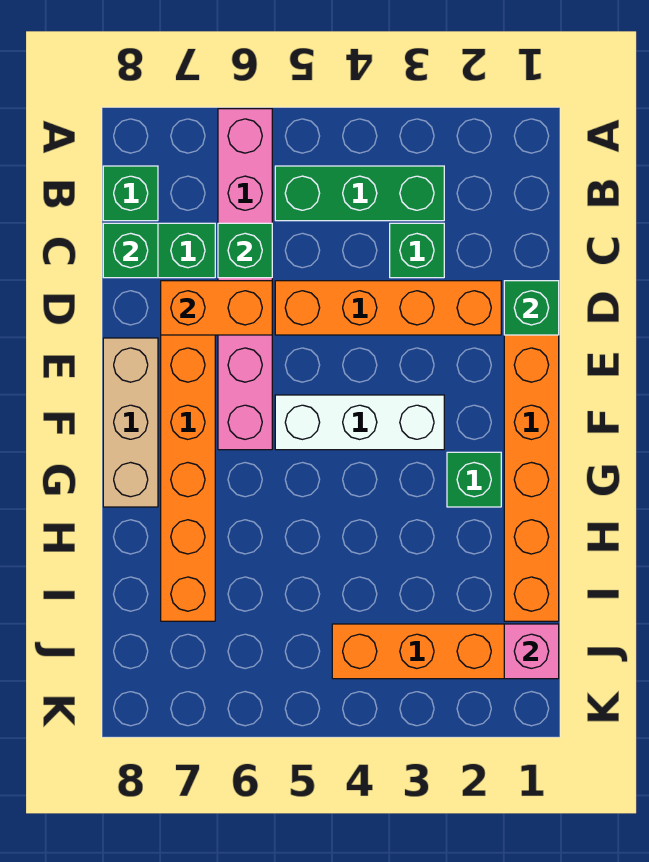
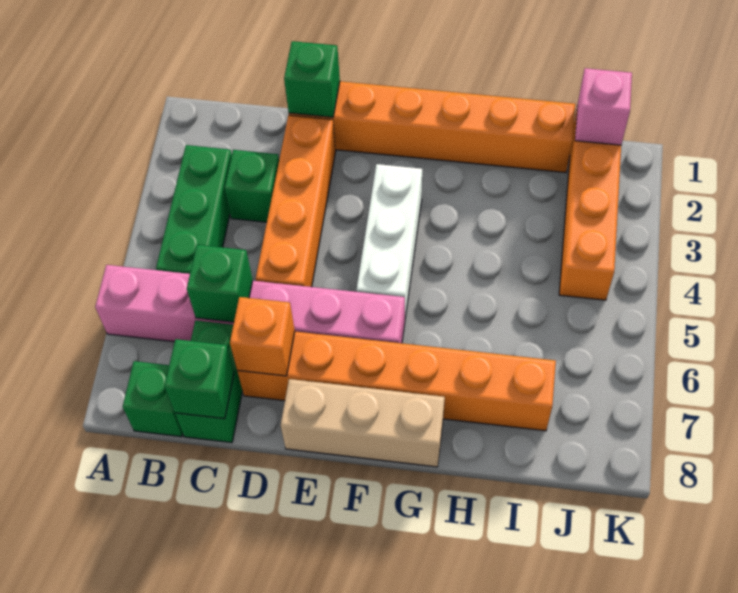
orange brick D6:D7 level 2 -> orange brick D7 level 2
green brick G2 level 1 -> none

